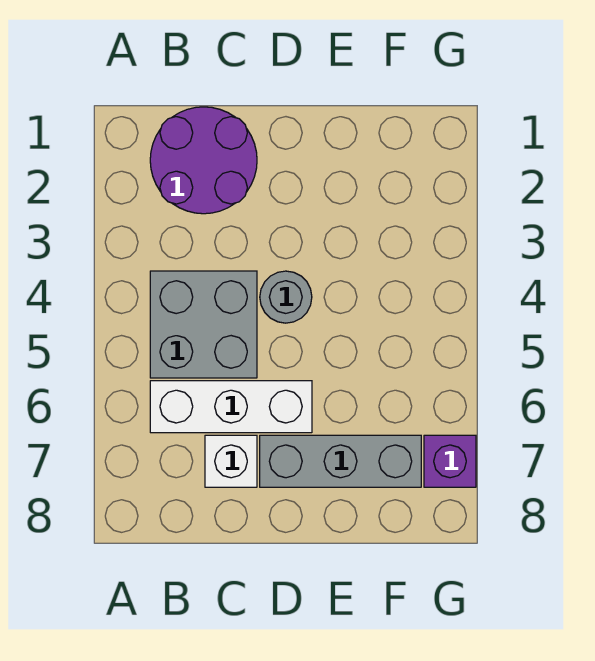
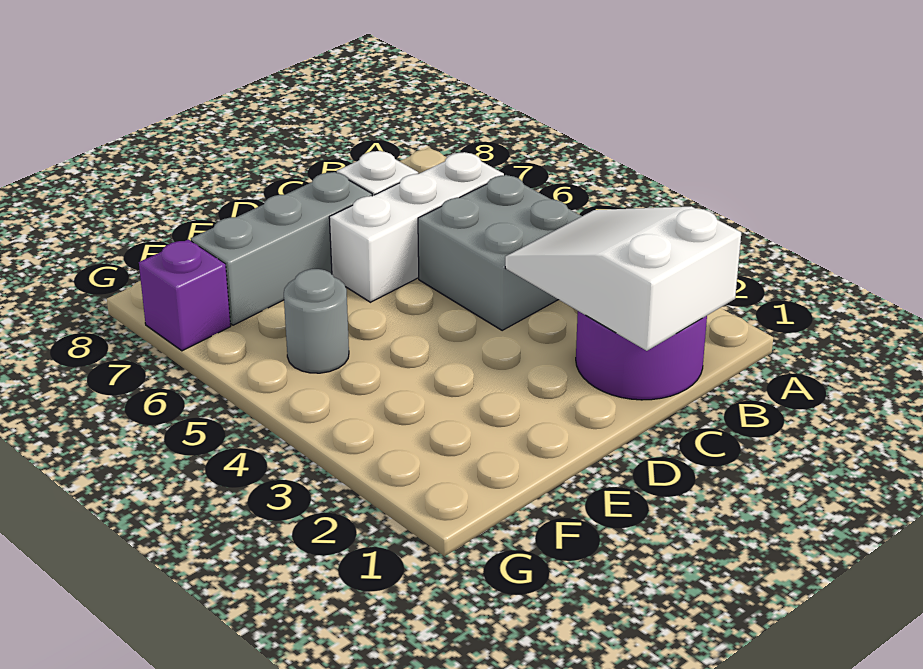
none -> white slope B1:C3 level 2 top 1
grey round brick D4 level 1 -> grey round brick F5 level 1

